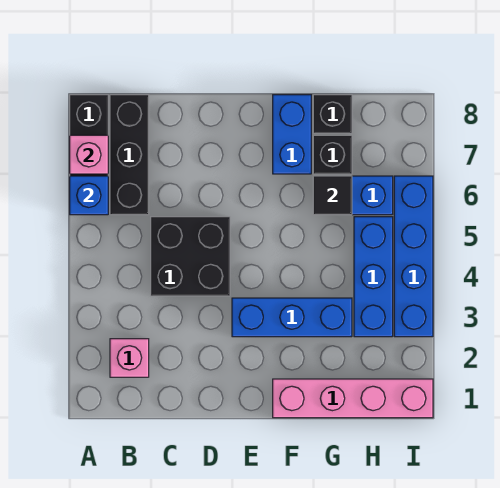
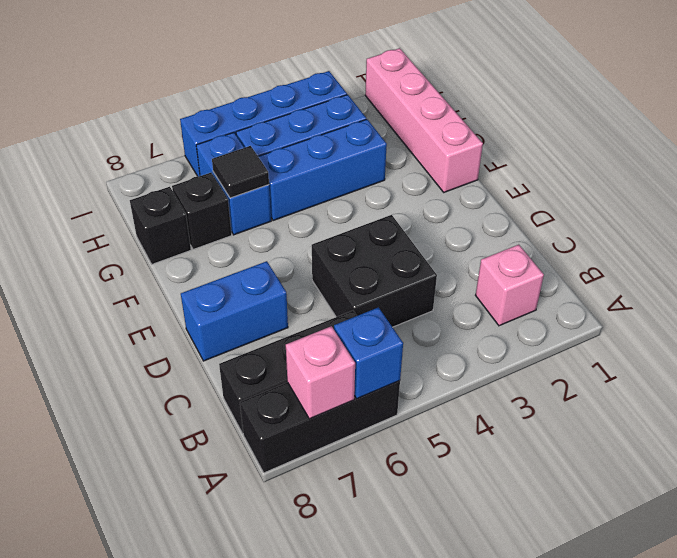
blue brick E3:G3 level 1 -> blue brick G3:G5 level 1
blue brick F7:F8 level 1 -> blue brick D7:D8 level 1

